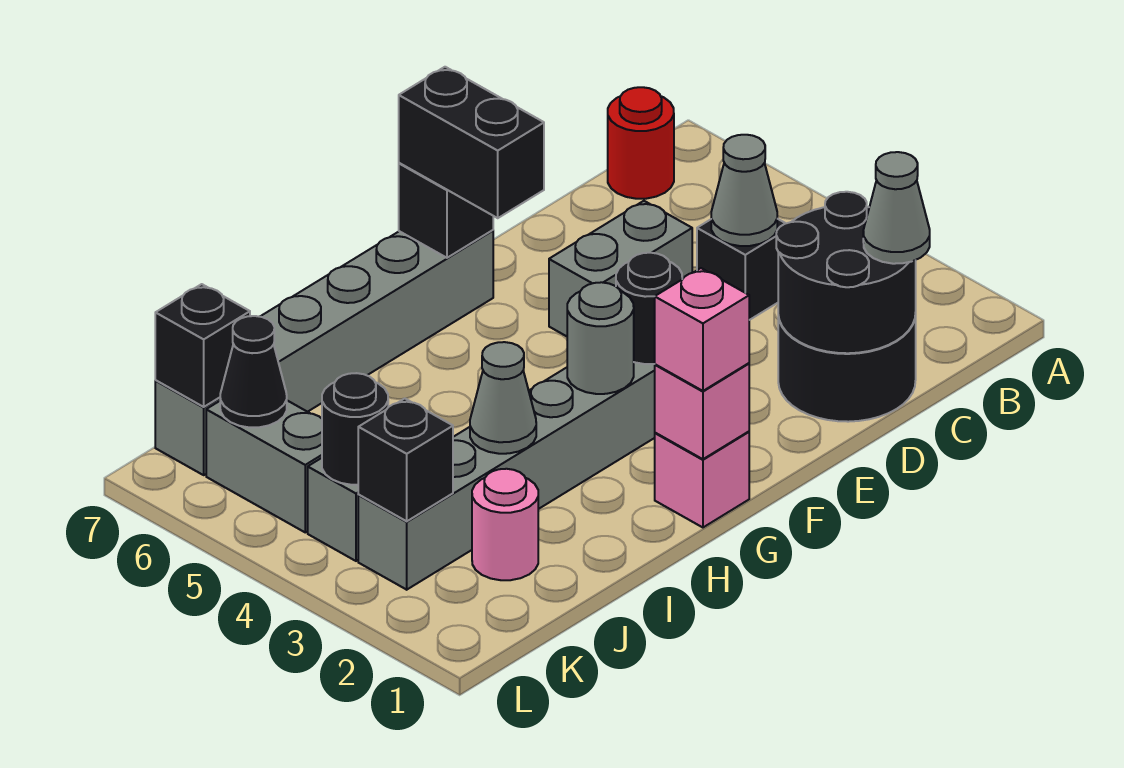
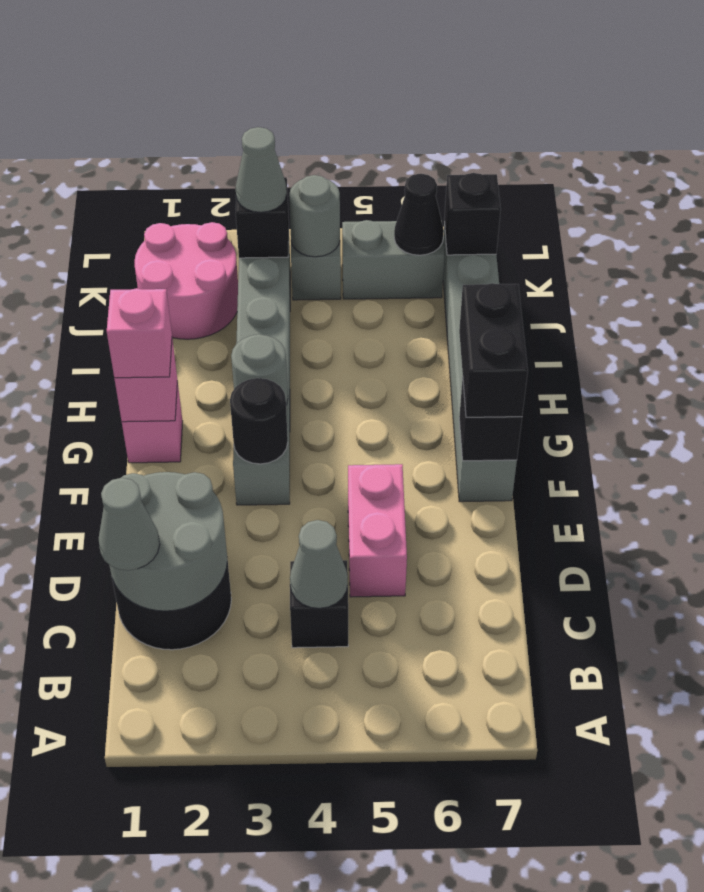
red round brick B7 level 1 -> none
black round brick C1:D2 level 2 -> grey round brick C1:D2 level 2
grey brick D5:E5 level 1 -> pink brick D5:E5 level 1
black brick F6:F7 level 3 -> black brick F7:G7 level 3
grey cone I3 level 2 -> grey cone K3 level 3
pink round brick J2 level 1 -> pink round brick J1:K2 level 1
black round brick K4 level 2 -> grey round brick K4 level 2

